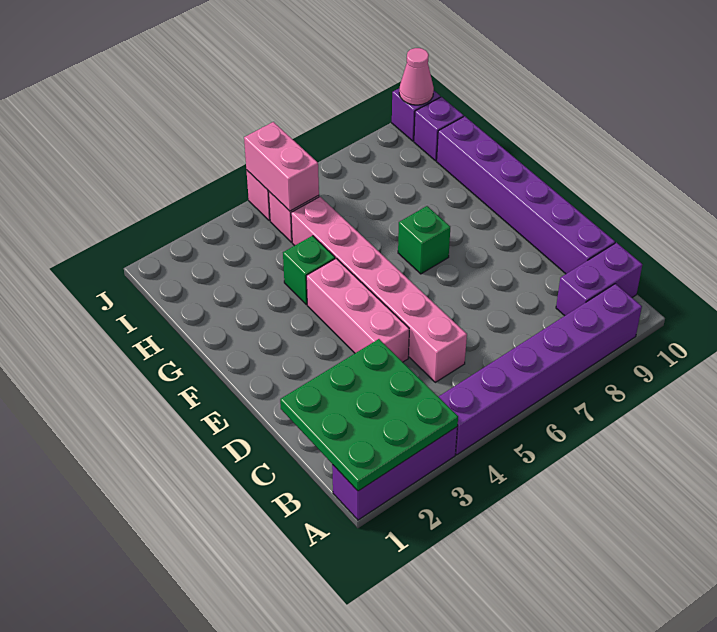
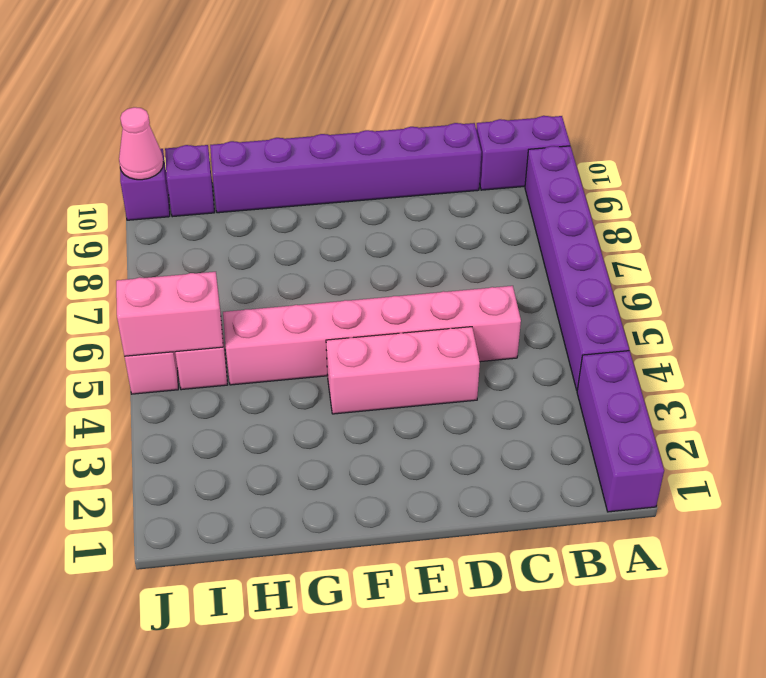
green plate A1:C3 level 2 -> none
purple brick B9:B10 level 1 -> purple brick A10:B10 level 1
green brick F7 level 1 -> none
green brick G4 level 1 -> none

